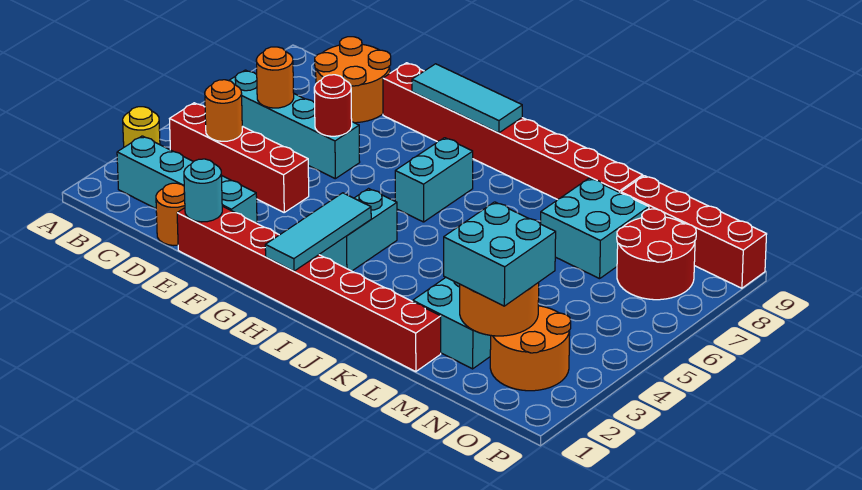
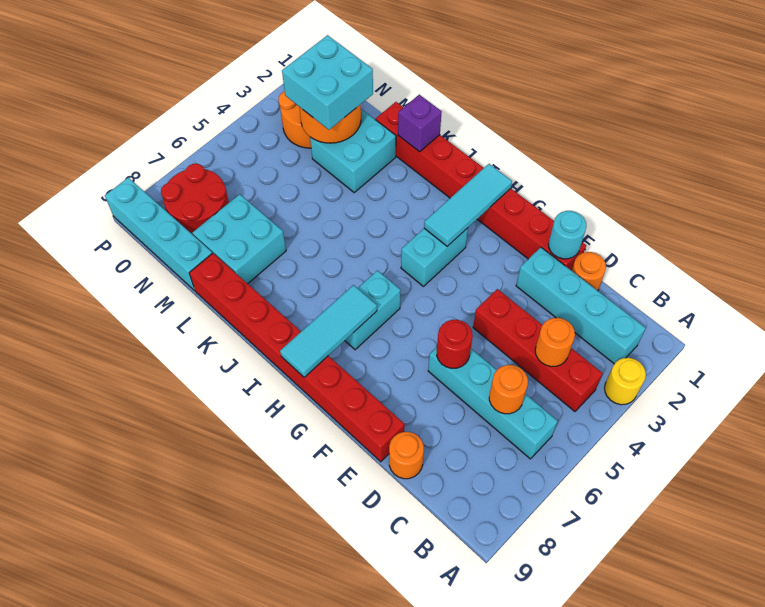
orange round brick C8:D9 level 1 -> orange round brick D9 level 1
cyan tile F9:H9 level 2 -> cyan tile H7:H9 level 2
none -> purple brick K1 level 2
red brick M9:P9 level 1 -> cyan brick M9:P9 level 1

